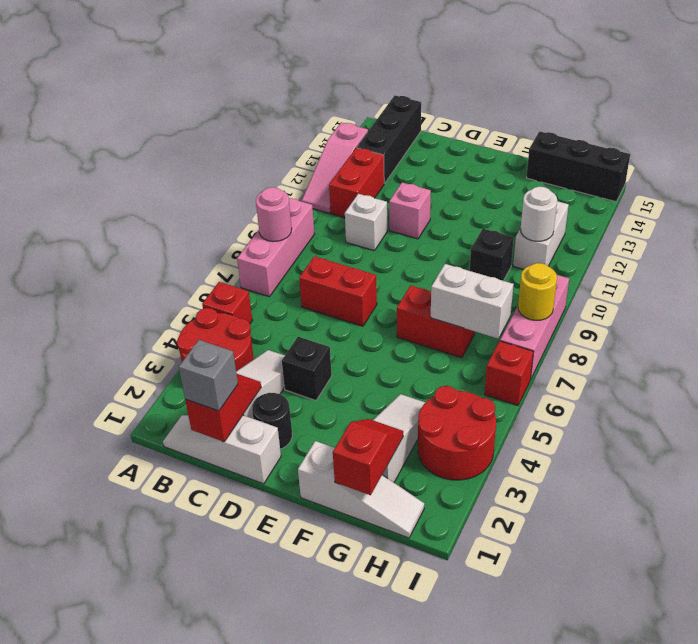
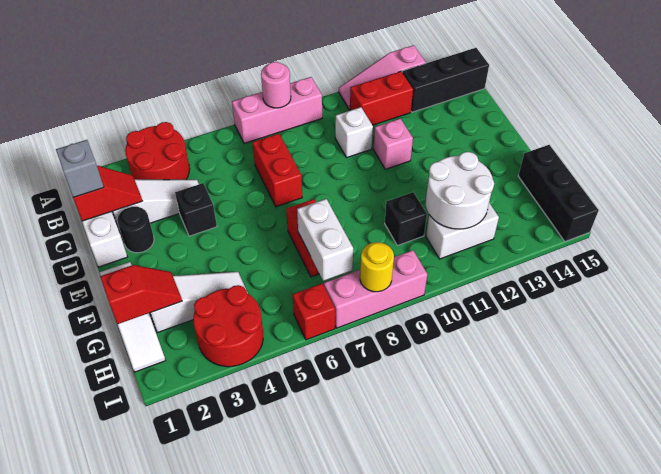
red brick A5 level 1 -> none
white round brick H11 level 2 -> white round brick G11:H12 level 2

